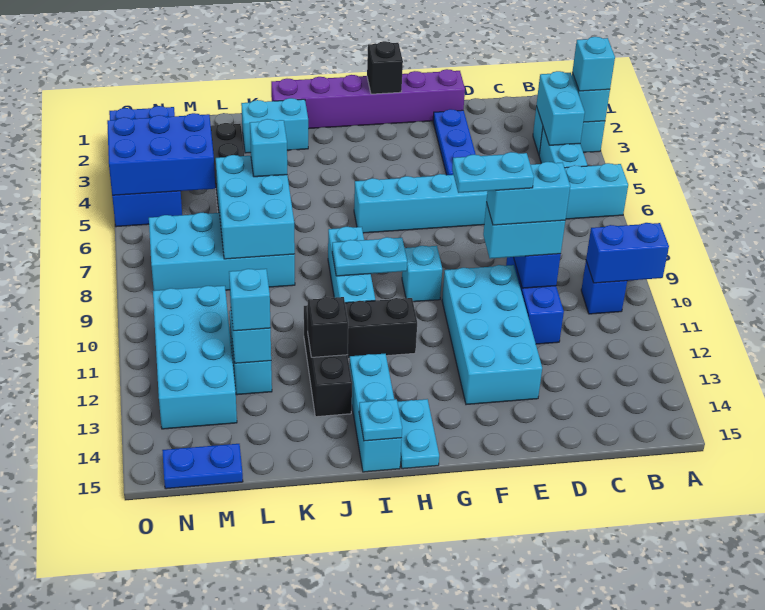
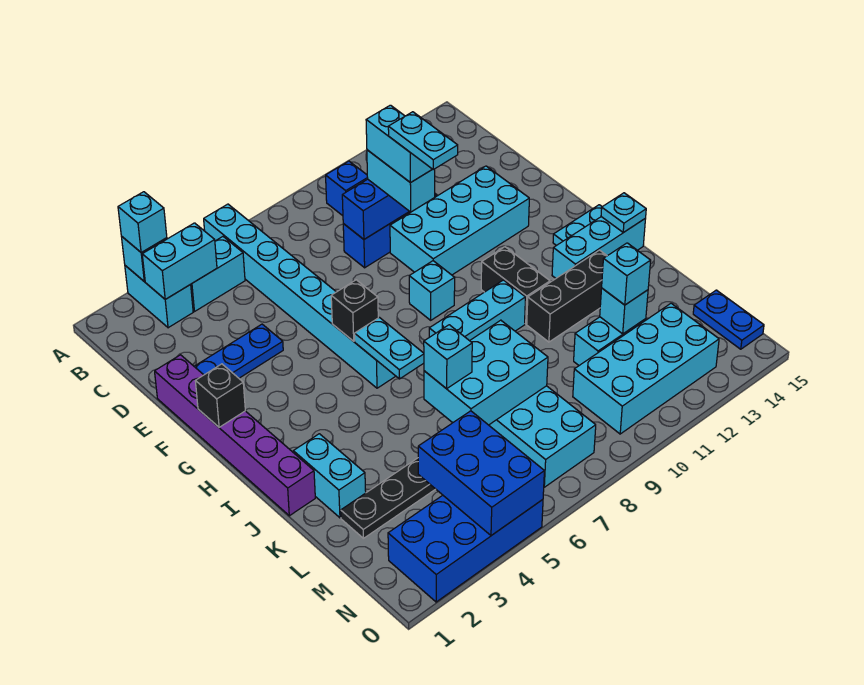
blue brick A10:B10 level 2 -> none
cyan plate H9:I9 level 2 -> cyan plate H6:I6 level 2
black brick J12 level 2 -> black brick G6 level 2

